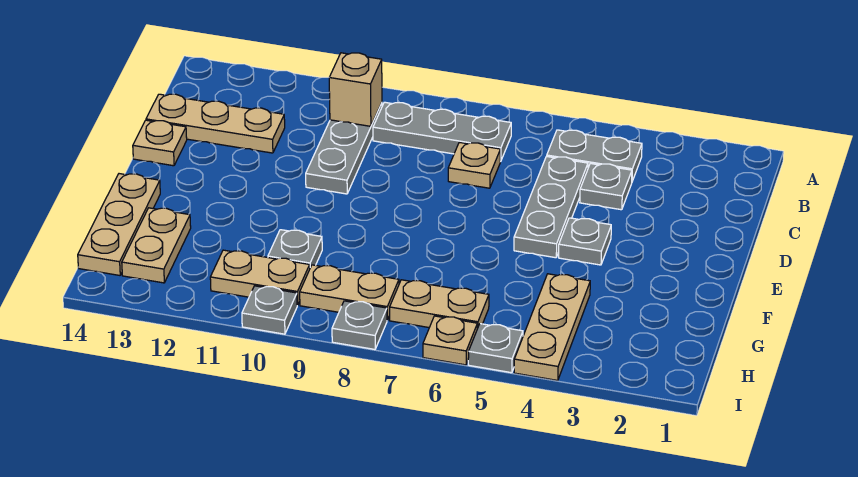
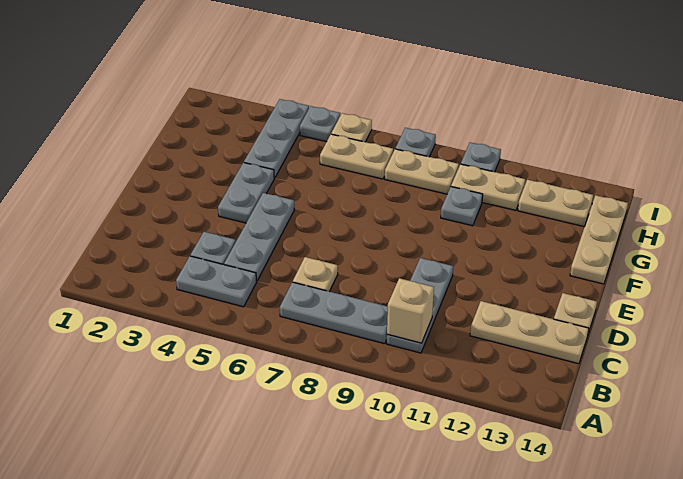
grey plate E4 level 1 -> grey plate E4:F4 level 1
tan plate G4:I4 level 1 -> grey plate G4:I4 level 1
tan plate G13:H13 level 1 -> tan plate H12:H13 level 1

